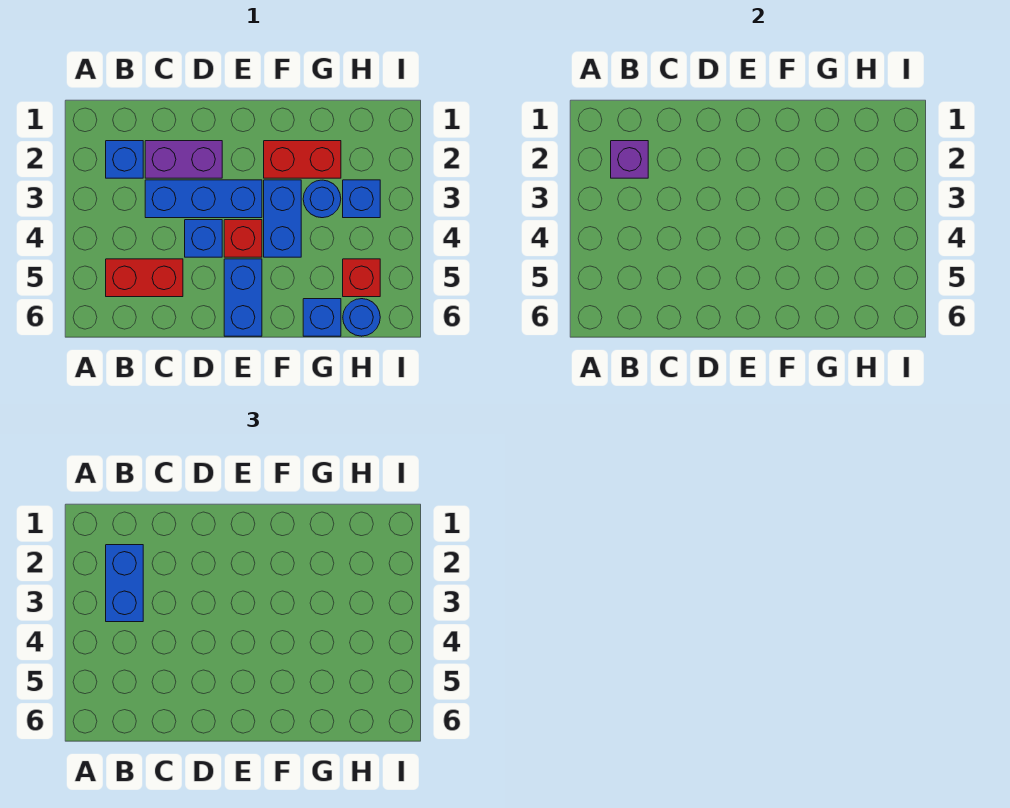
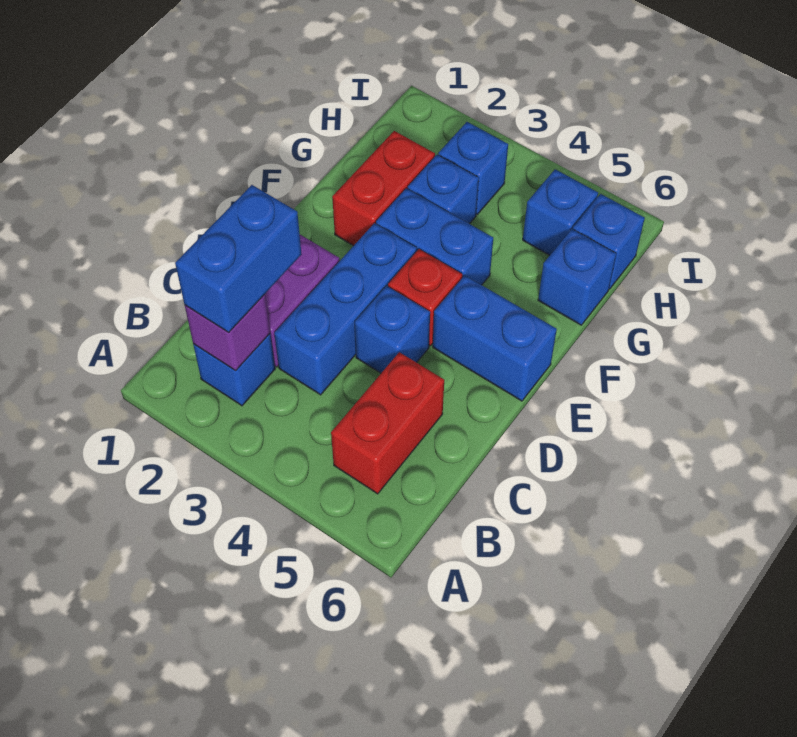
blue brick B2:B3 level 3 -> blue brick B2:C2 level 3
blue round brick G3 level 1 -> blue brick G3 level 1
red brick H5 level 1 -> blue brick H5 level 1
blue round brick H6 level 1 -> blue brick H6 level 1

